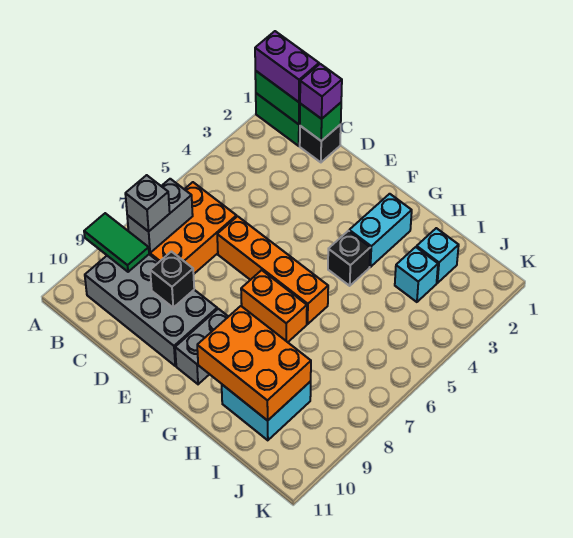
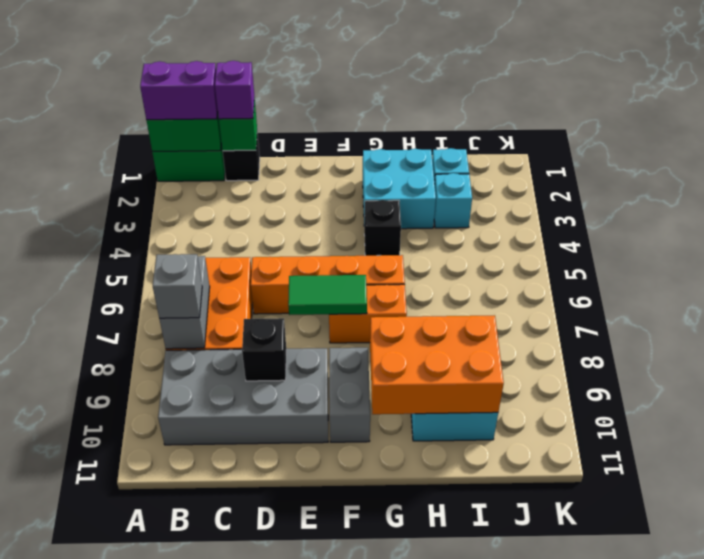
green tile A9:B9 level 2 -> green tile E7:F7 level 2
cyan brick G2:G3 level 1 -> cyan brick G2:H3 level 1

